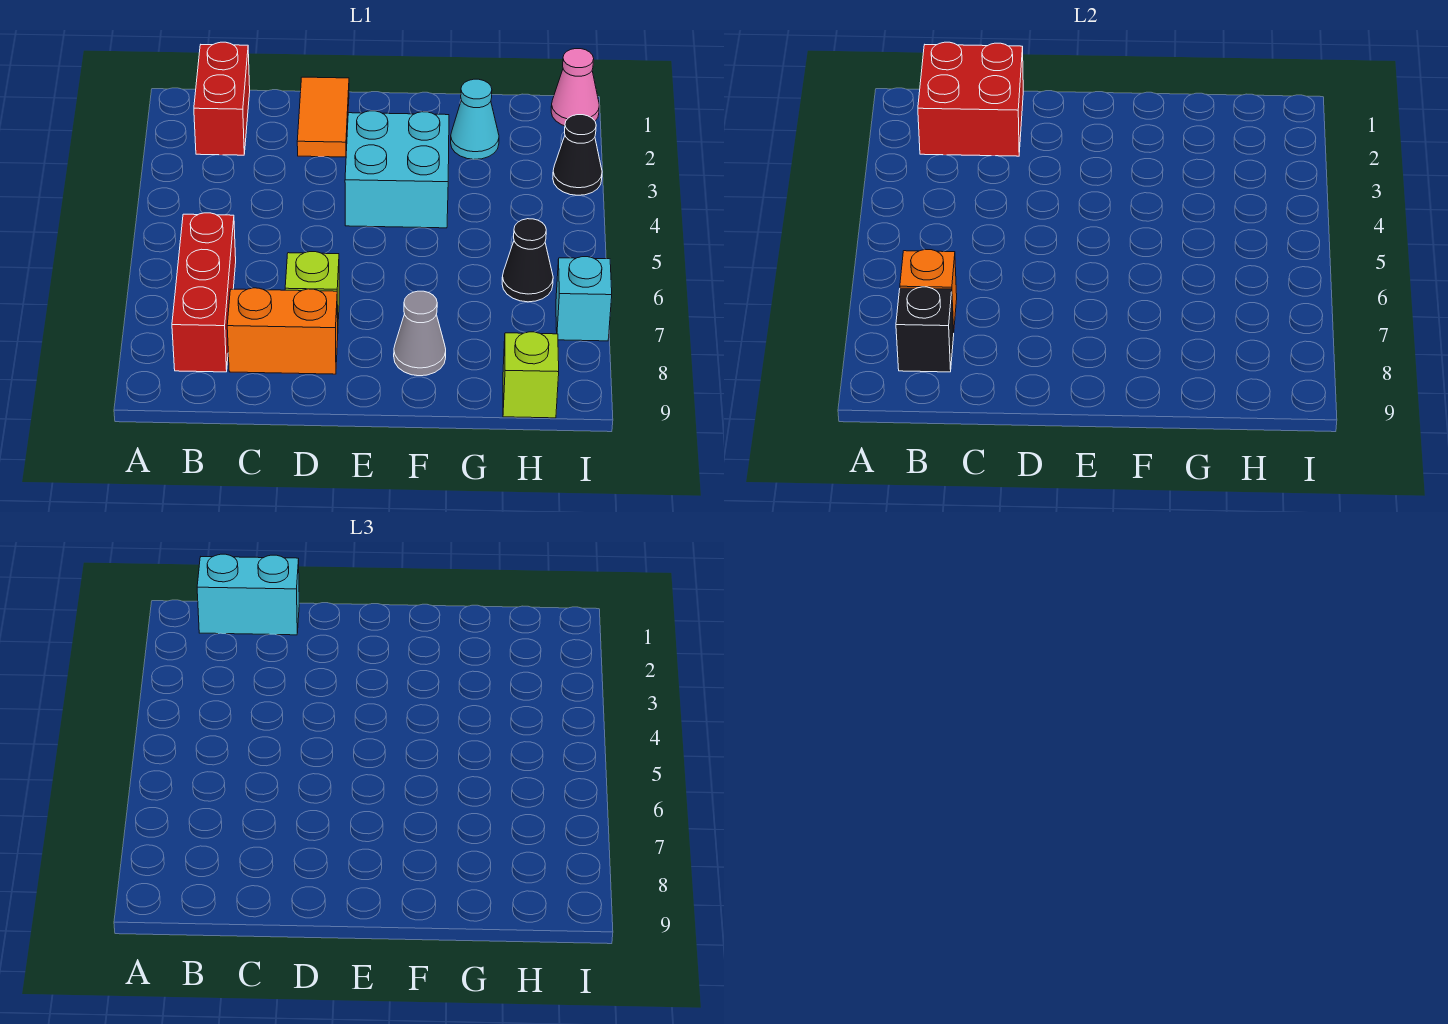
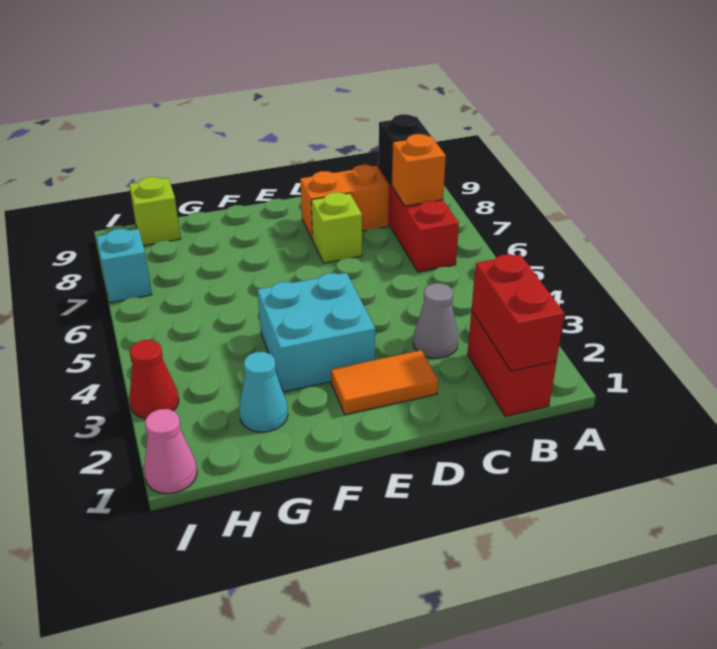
red brick B1:C2 level 2 -> red brick B1:B2 level 2
cyan brick B1:C1 level 3 -> none
orange tile D1:D2 level 1 -> orange tile D2:E2 level 1
grey cone F8 level 1 -> grey cone C3 level 1
black cone H6 level 1 -> none
black cone I3 level 1 -> red cone I3 level 1

